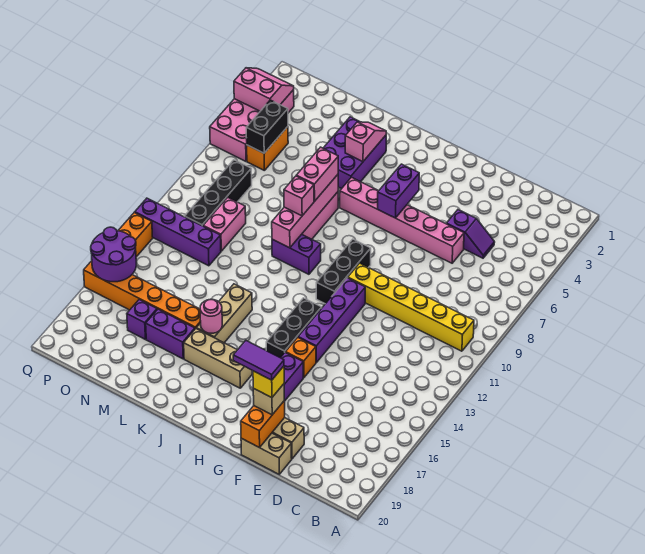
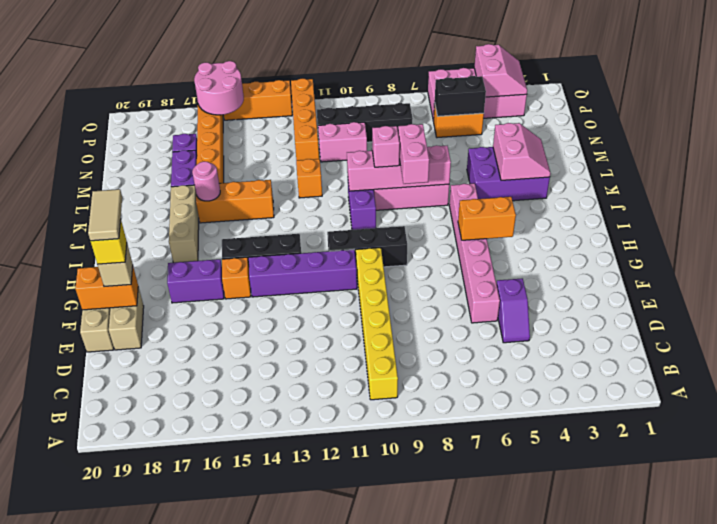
purple tile F19:G19 level 5 -> tan tile F19:G19 level 5
purple brick H5:H6 level 2 -> orange brick H5:H6 level 2
pink slope K3:K4 level 2 top 4 -> pink slope K3:L4 level 2 top 4
pink brick K7:K8 level 3 -> pink brick J8:K8 level 3
tan brick K14:K16 level 1 -> orange brick K14:K16 level 1
none -> orange brick L12 level 1
purple brick N12:Q12 level 1 -> orange brick N12:Q12 level 1
purple round brick P15:Q16 level 2 -> pink round brick P15:Q16 level 2

